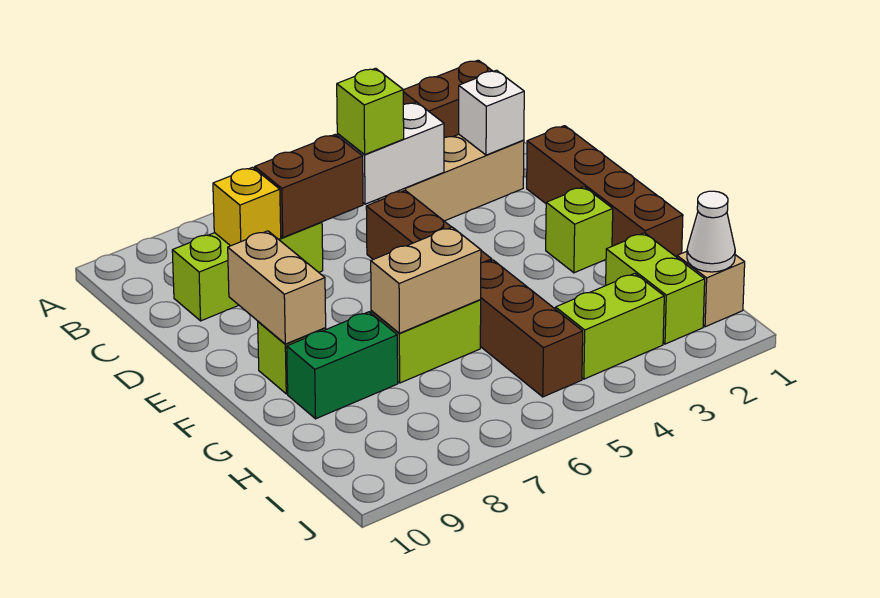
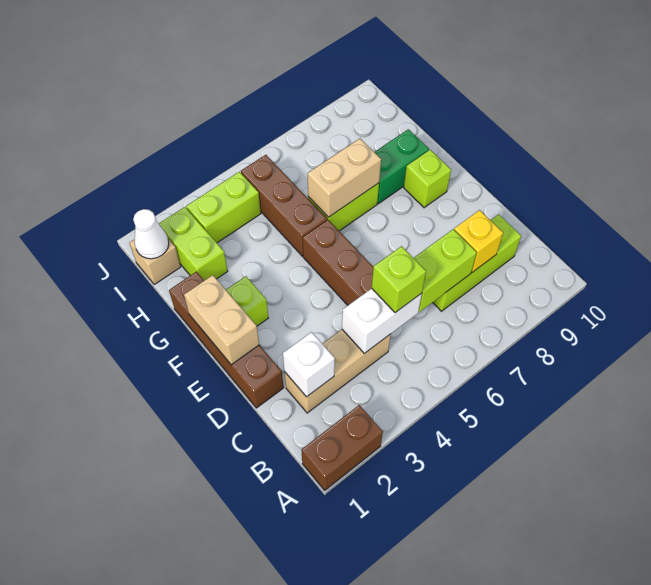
brown brick C6:C7 level 2 -> lime brick C6:C7 level 2
tan brick E9:F9 level 2 -> tan brick E1:F1 level 2

